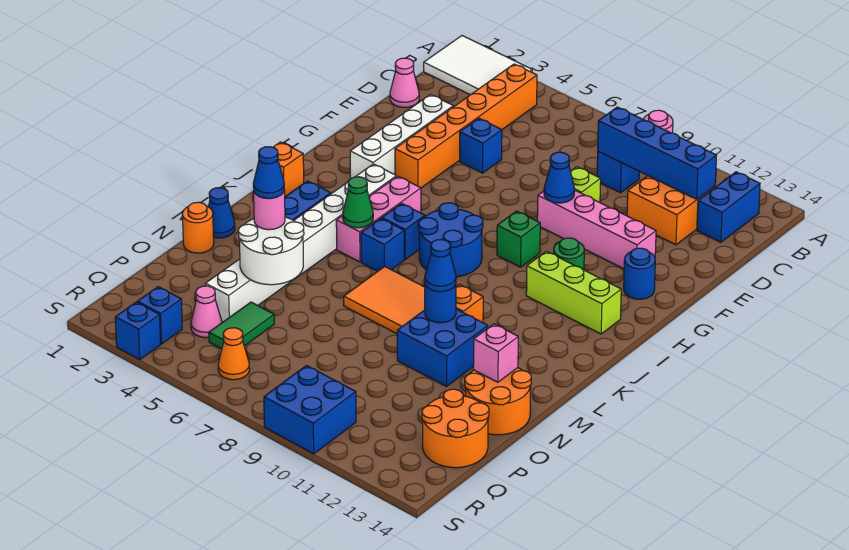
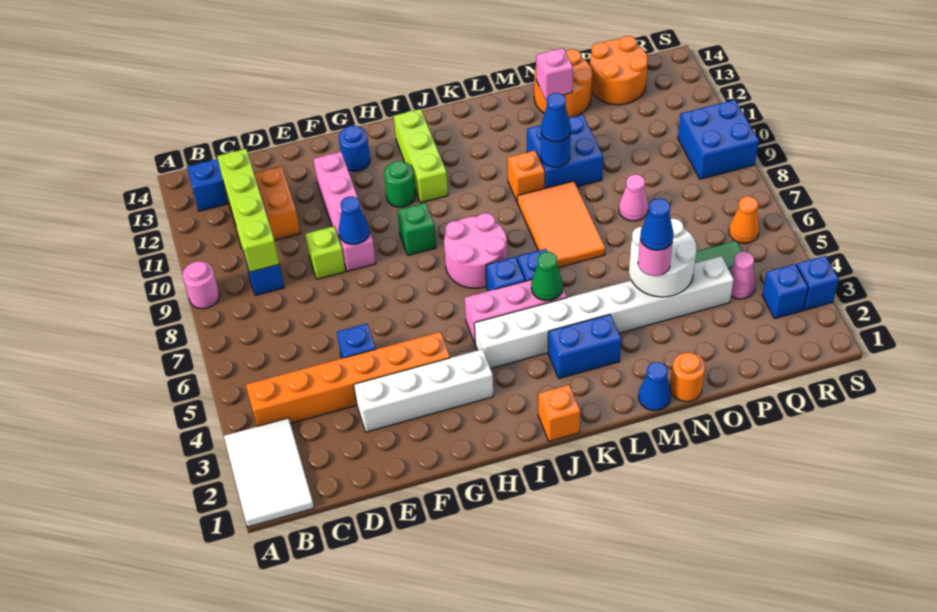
blue brick C9:C12 level 2 -> lime brick C9:C12 level 2
pink cone D1 level 1 -> pink cone O8 level 1
blue round brick I7:J8 level 1 -> pink round brick I7:J8 level 1

